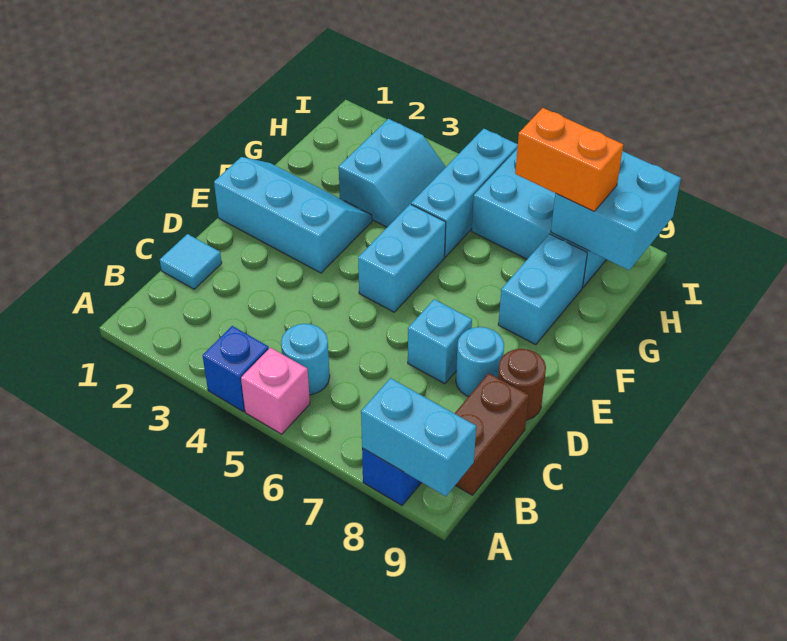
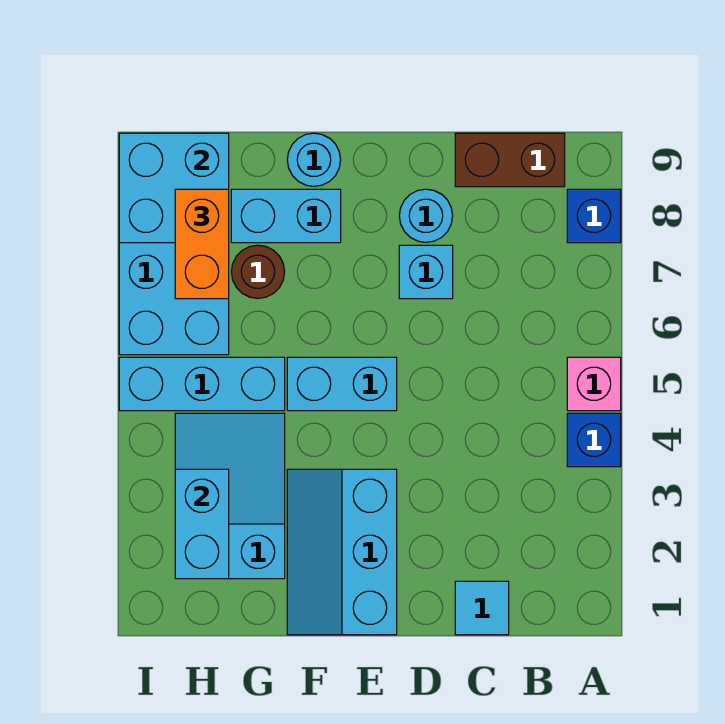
cyan brick A8:A9 level 2 -> cyan brick H2:H3 level 2
cyan round brick B5 level 1 -> cyan round brick F9 level 1
brown round brick D9 level 1 -> brown round brick G7 level 1
cyan slope G3:H4 level 1 top 3 -> cyan slope G2:H4 level 1 top 2

